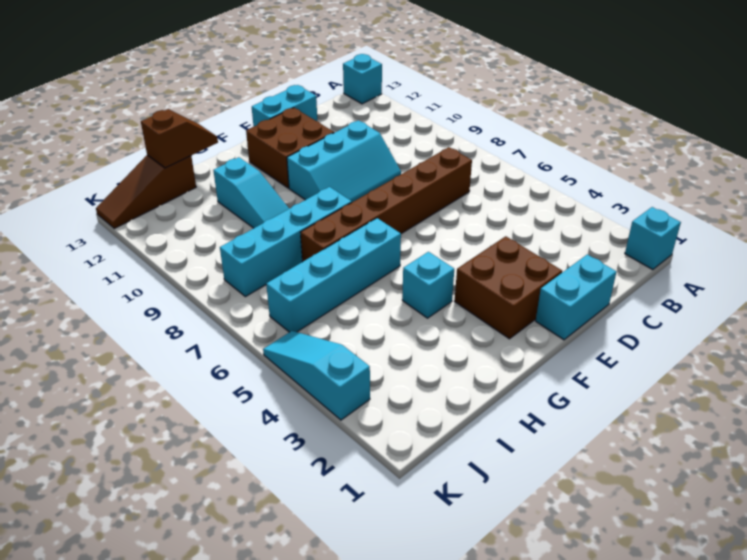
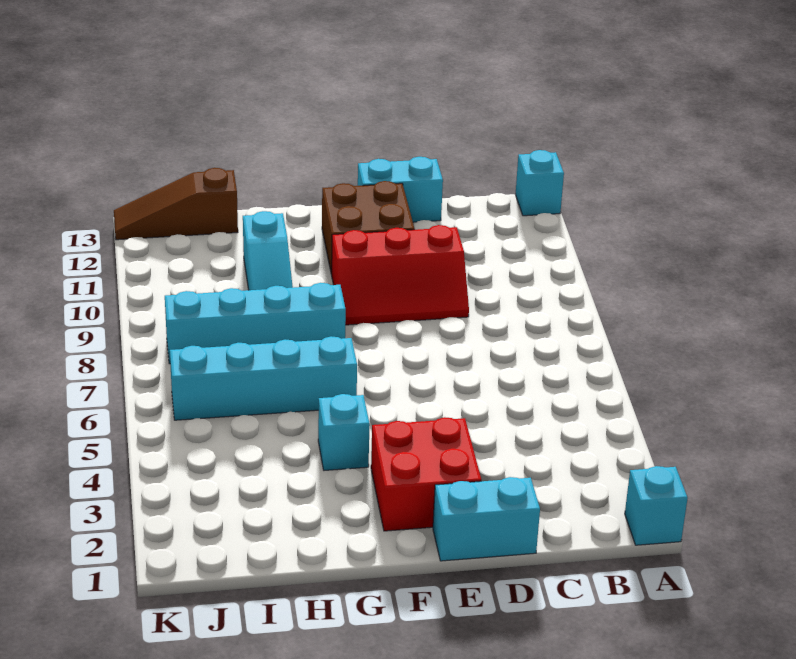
brown brick C7:H7 level 1 -> none
cyan slope D9:F10 level 1 top 10 -> red slope D9:F10 level 1 top 10
brown brick E2:F3 level 1 -> red brick E2:F3 level 1
brown slope H13:I13 level 2 top I -> none
cyan slope K3:K5 level 1 top 3 -> none

